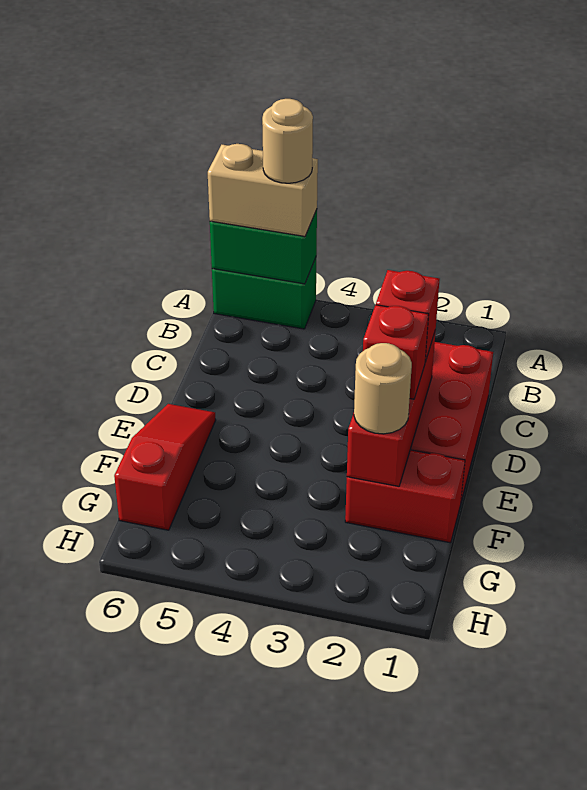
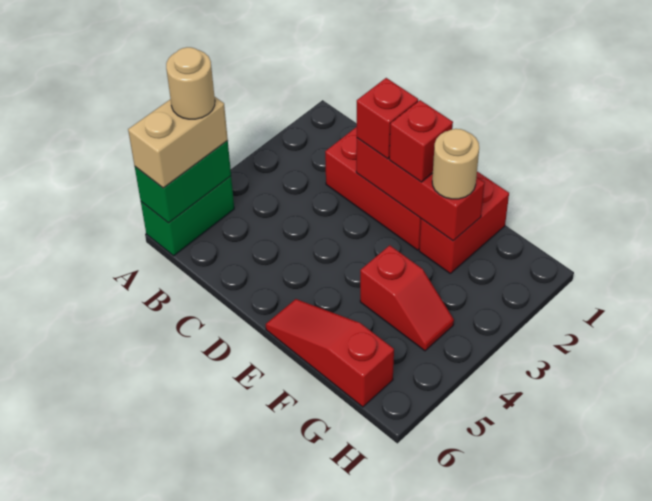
none -> red slope F4:G4 level 1 top F

